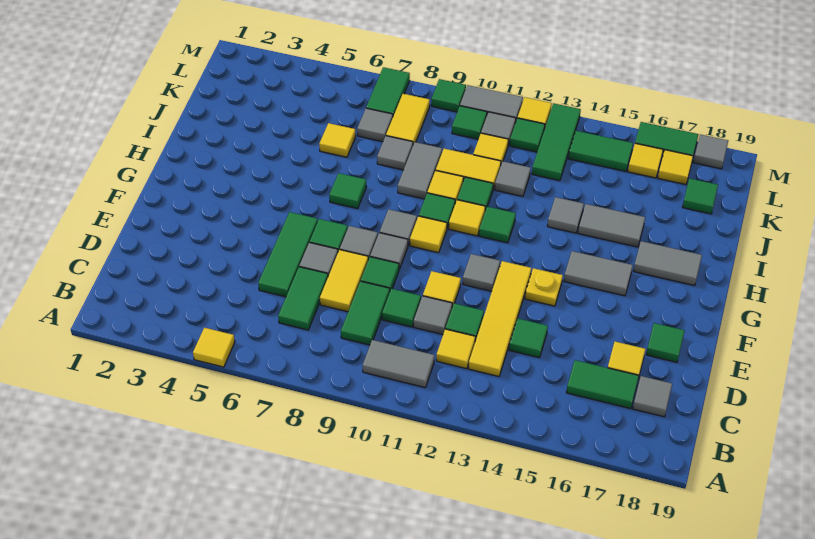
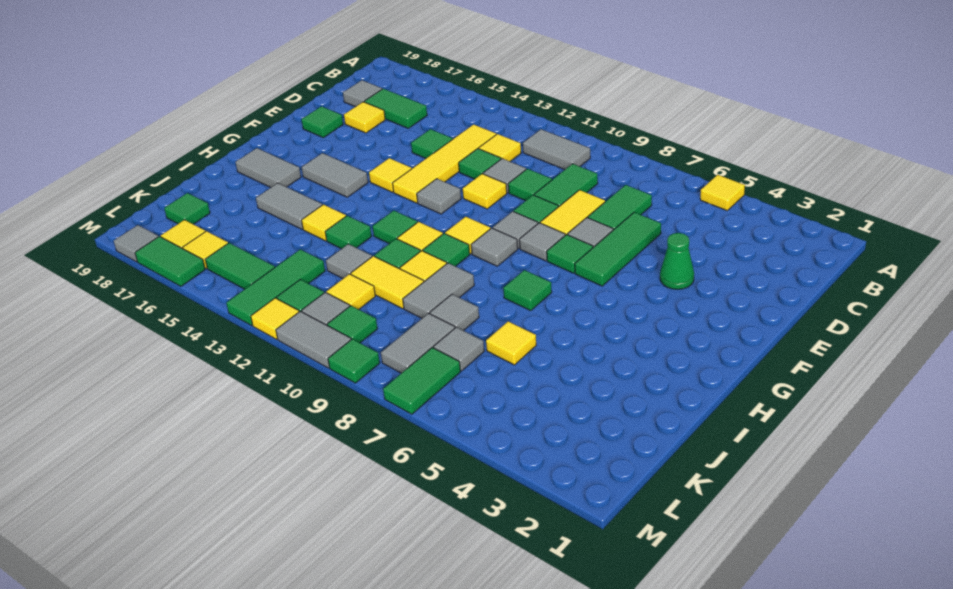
none -> green cone E4 level 1
yellow plate F14 level 1 -> yellow tile F14 level 1
none -> green tile I13 level 1
grey tile I14 level 1 -> yellow tile I14 level 1
yellow tile K8:L8 level 1 -> grey tile K8:L8 level 1

